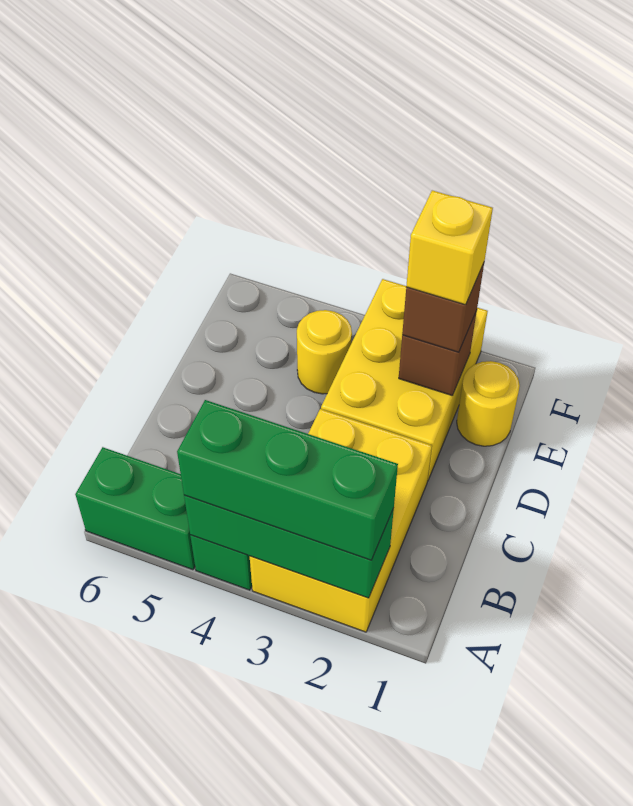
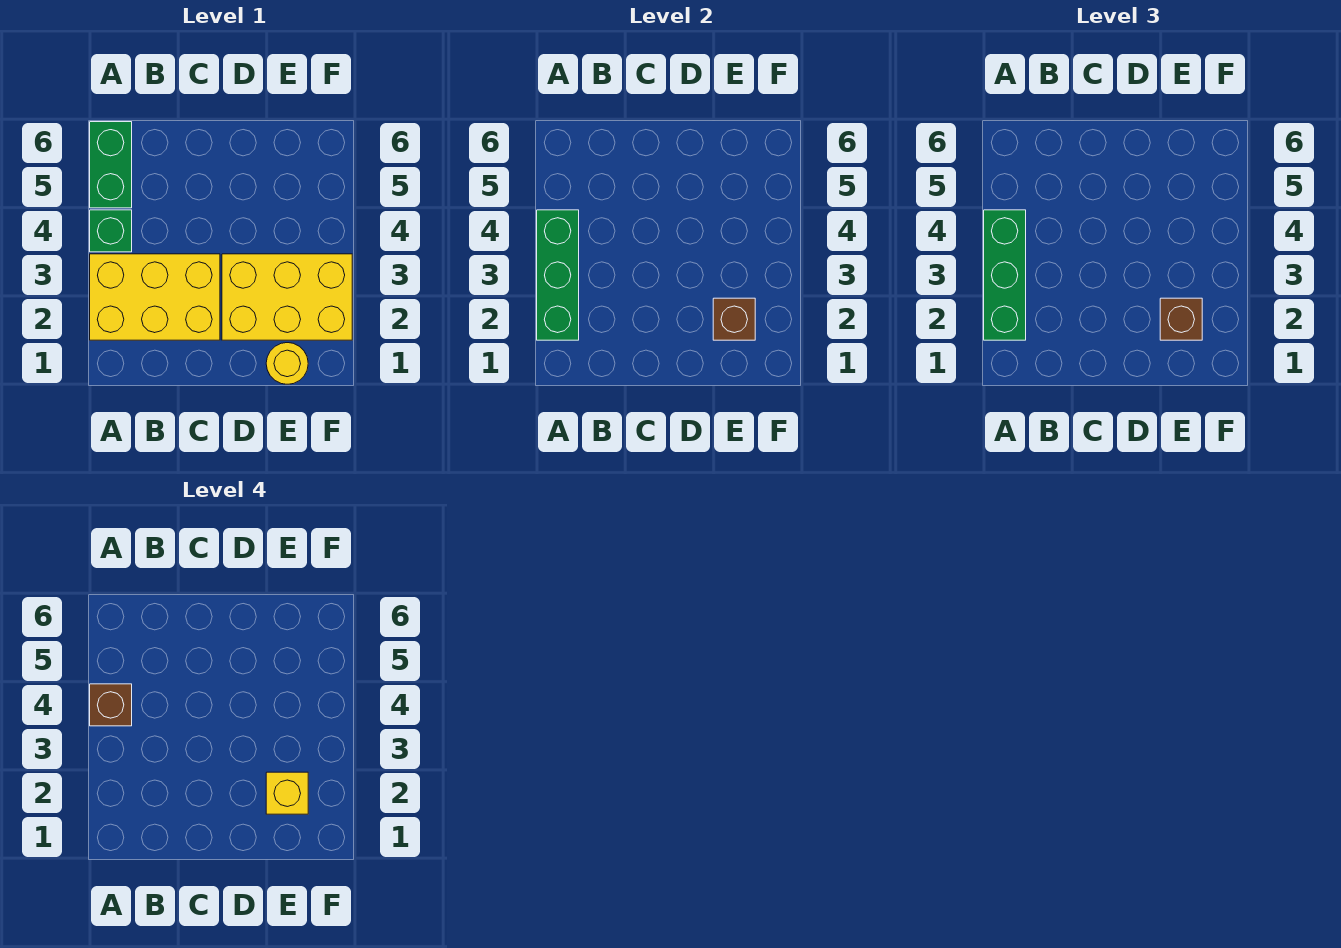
none -> brown brick A4 level 4
yellow round brick E4 level 1 -> none

